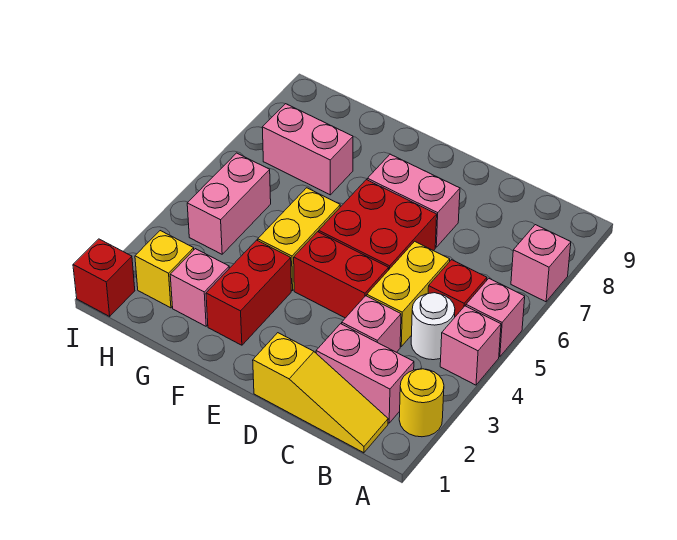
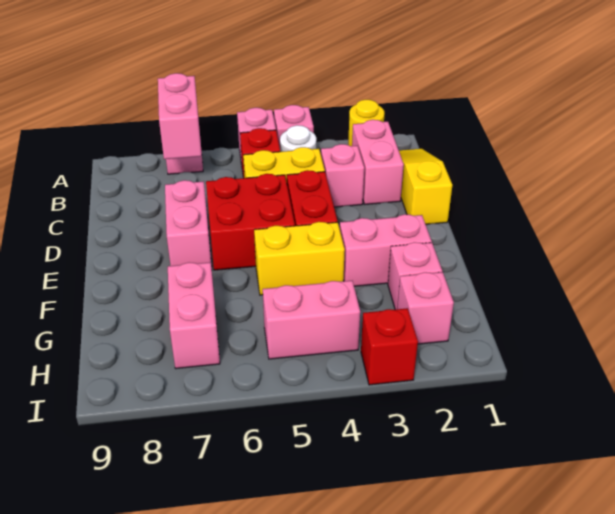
none -> pink brick A7:B7 level 2
red brick F2:F3 level 1 -> pink brick F2:F3 level 1
yellow brick H2 level 1 -> pink brick H2 level 1
red brick I1 level 1 -> red brick I3 level 1

